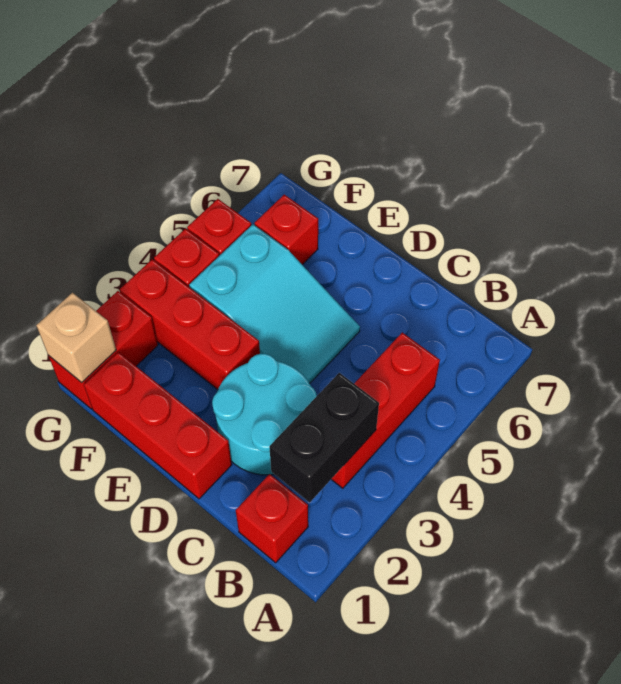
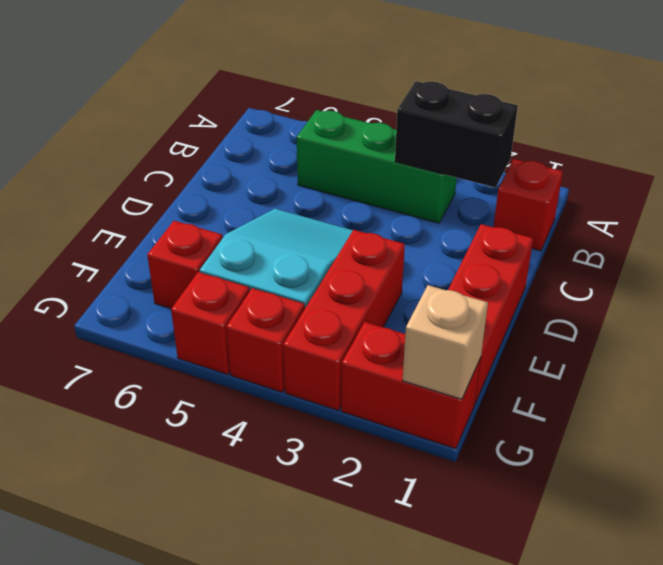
red brick B3:B5 level 1 -> green brick B3:B5 level 1
cyan round brick C2:D3 level 1 -> none

